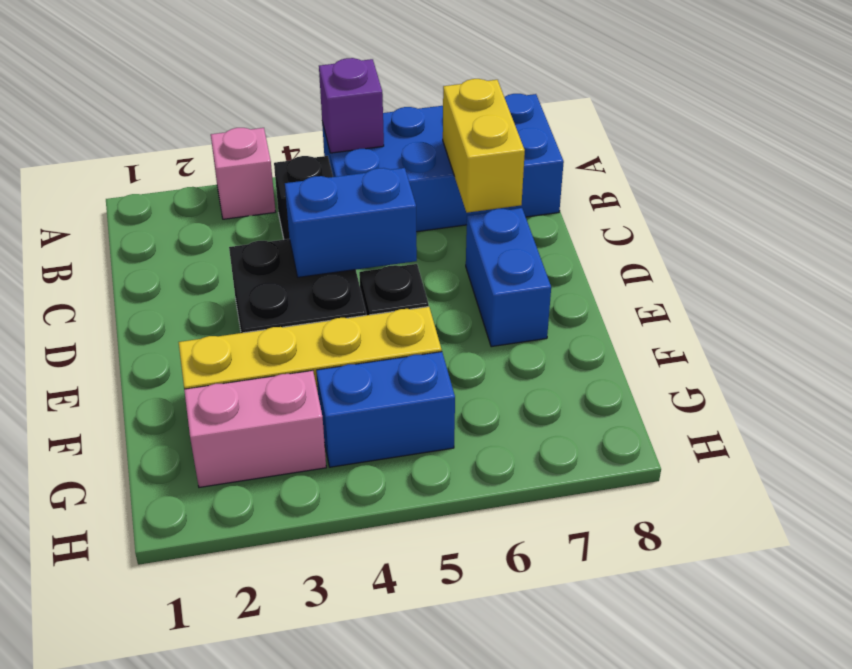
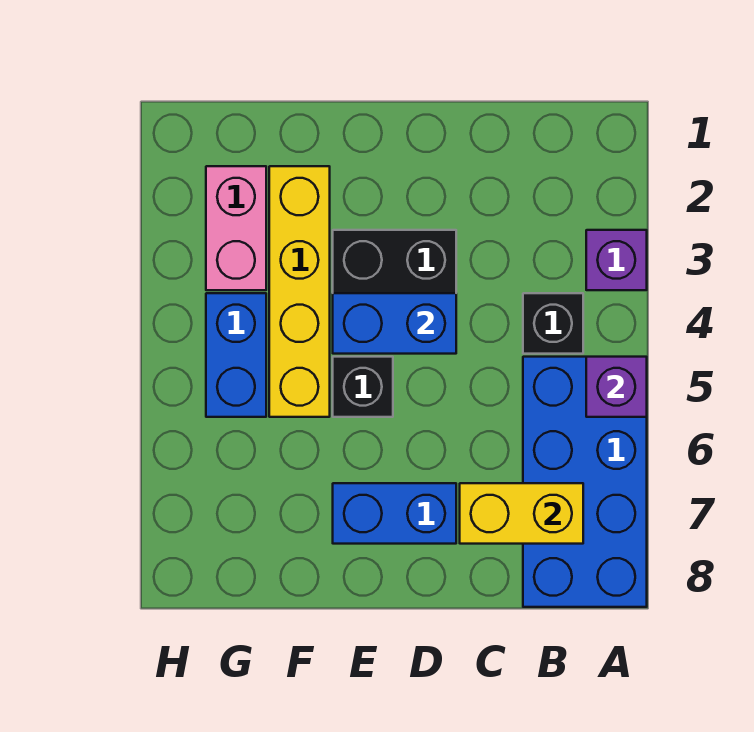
pink brick A3 level 1 -> purple brick A3 level 1
blue brick D4:D5 level 2 -> blue brick D4:E4 level 2

